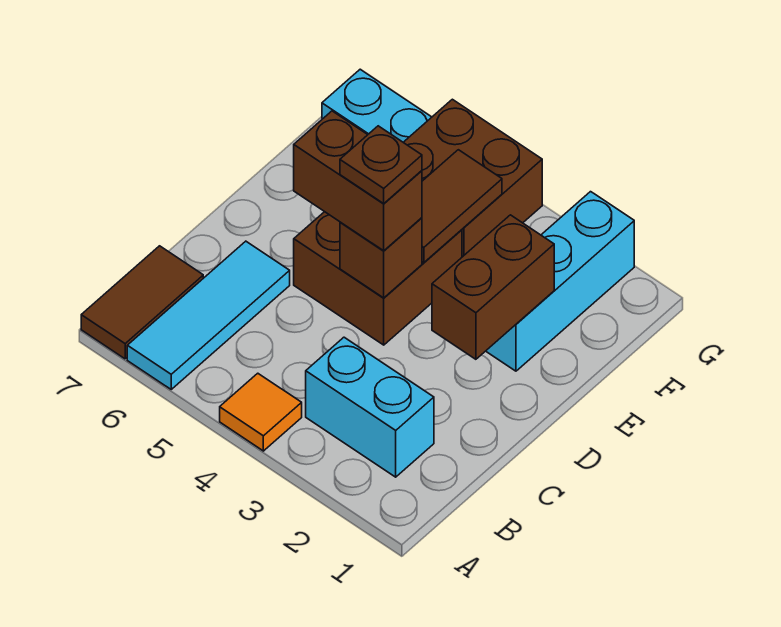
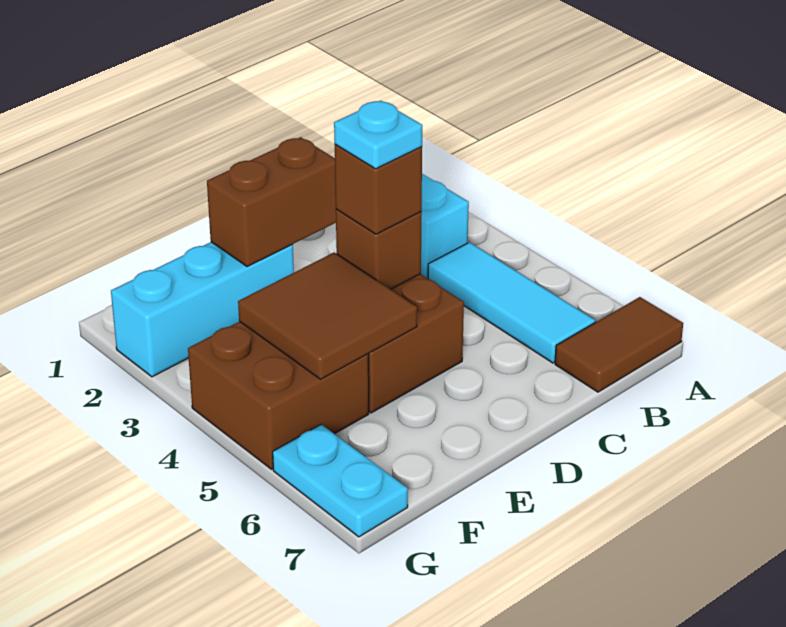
orange tile A4 level 1 -> none
cyan tile A6:C6 level 1 -> cyan tile B4:B6 level 1
brown brick D4:D5 level 3 -> brown brick D4 level 3
brown plate D4 level 4 -> cyan plate D4 level 4
brown tile E4:F4 level 2 -> brown tile E4:F5 level 2

